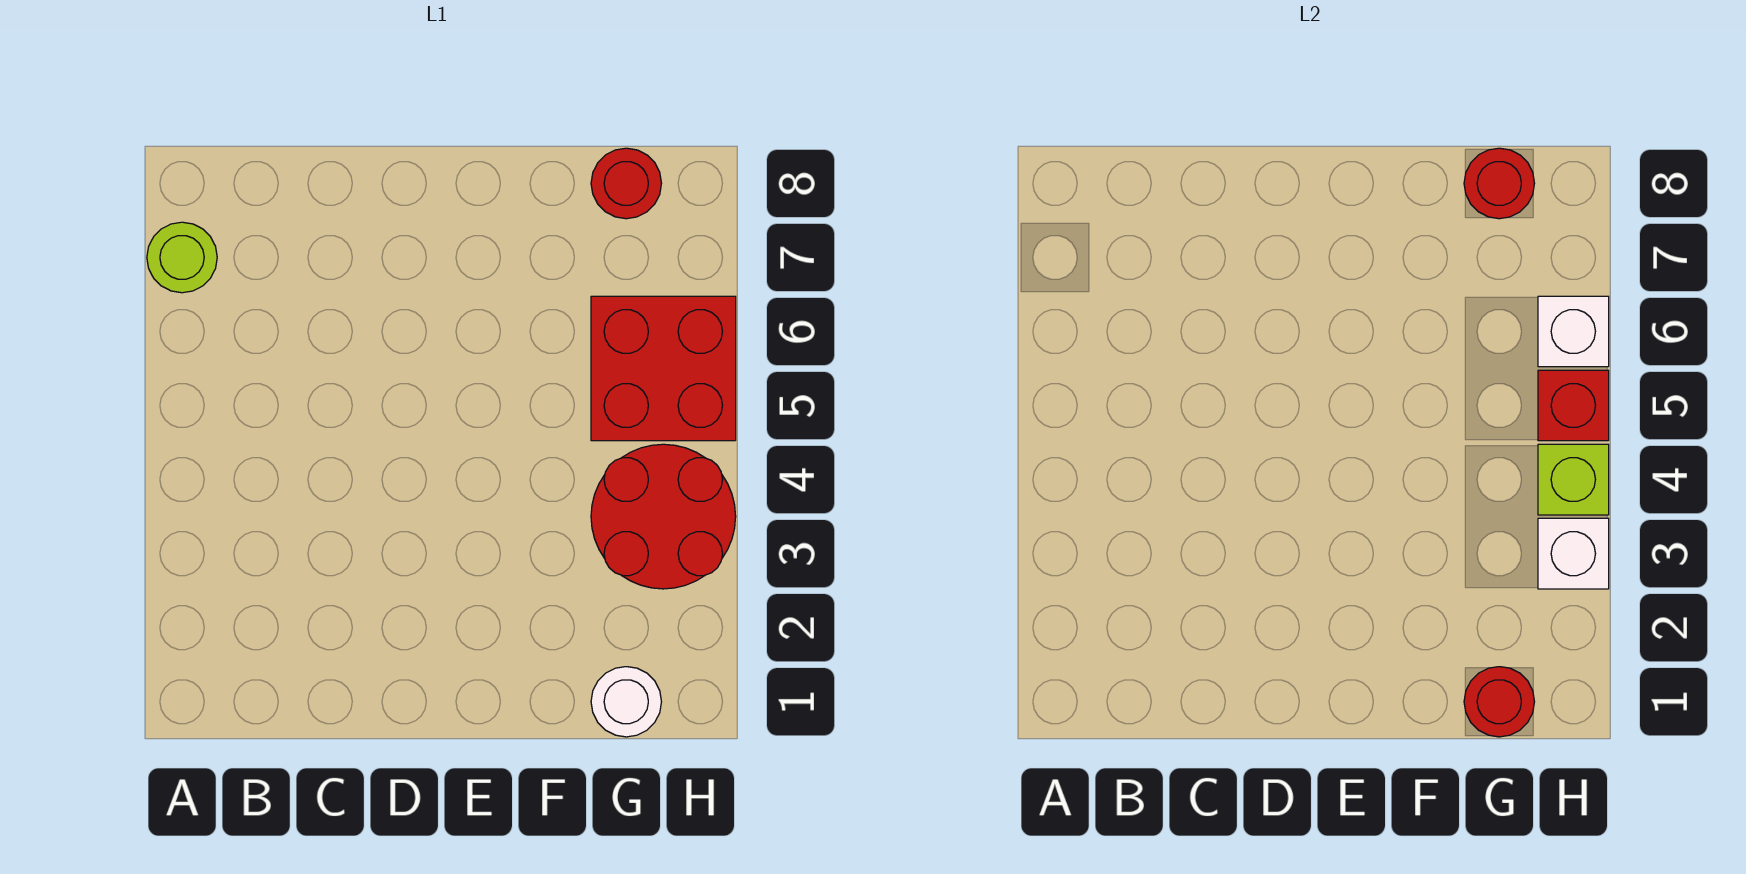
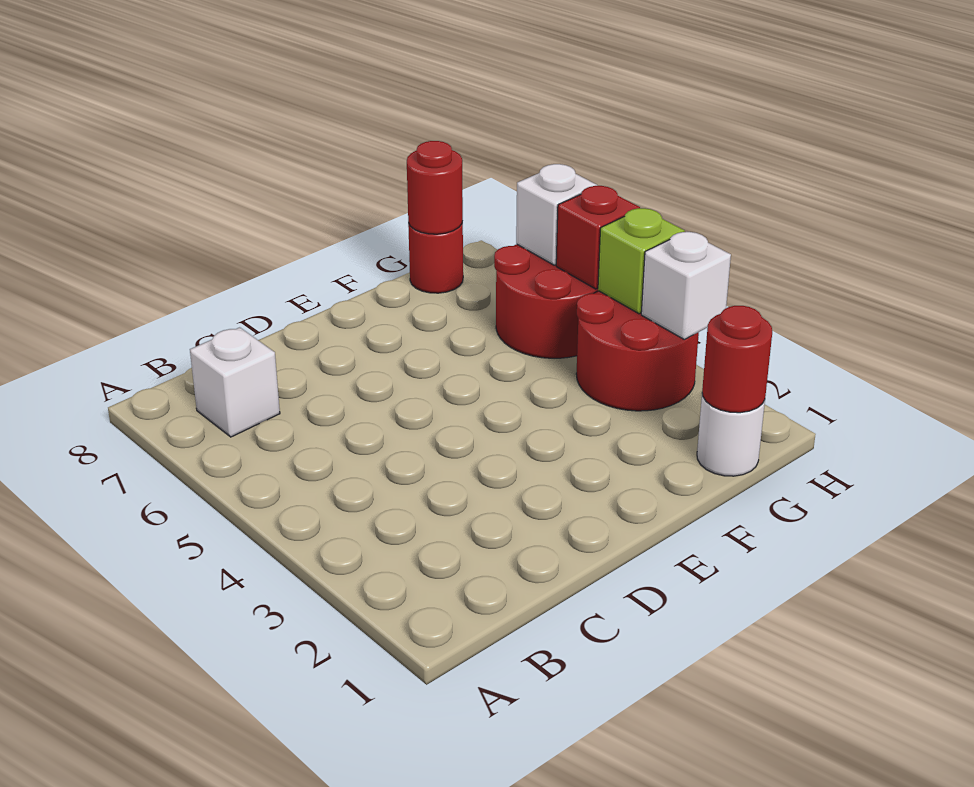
lime round brick A7 level 1 -> none
none -> white brick B7 level 1
red brick G5:H6 level 1 -> red round brick G5:H6 level 1

